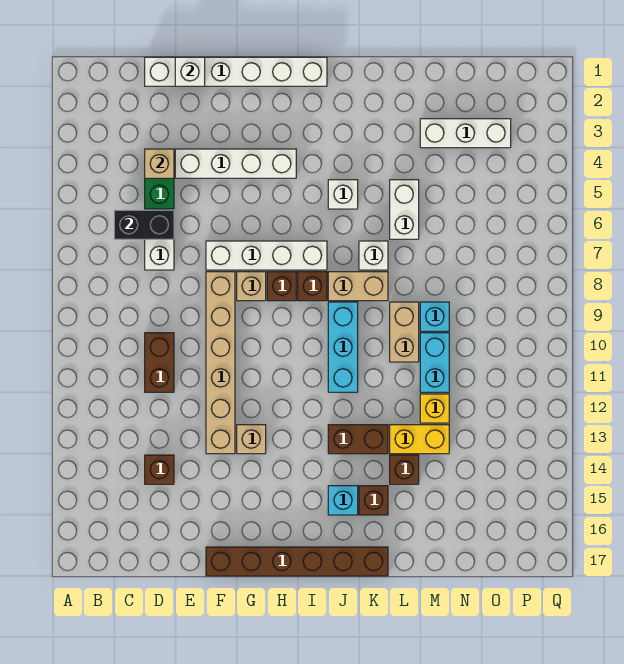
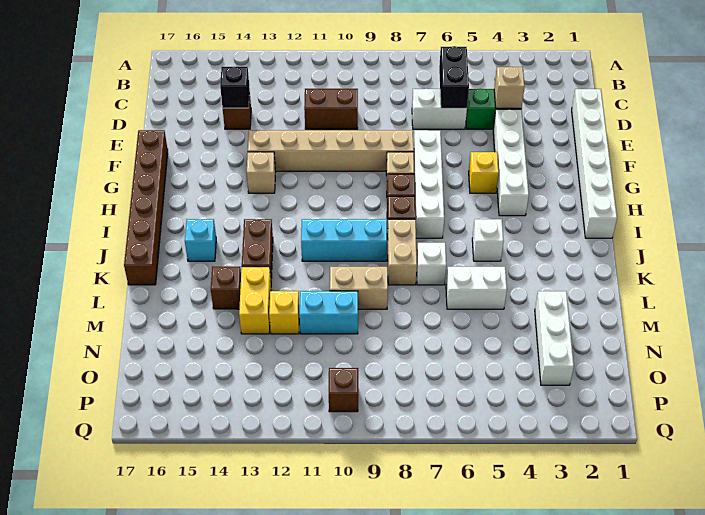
none -> black brick D14 level 2
white brick E1 level 2 -> none
none -> yellow brick G5 level 1
brown brick K15 level 1 -> brown brick P10 level 1
cyan brick M9 level 1 -> none

